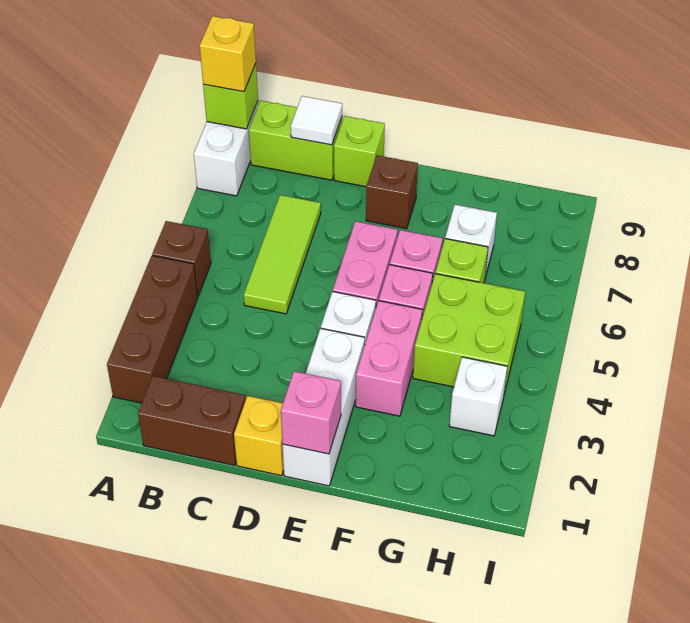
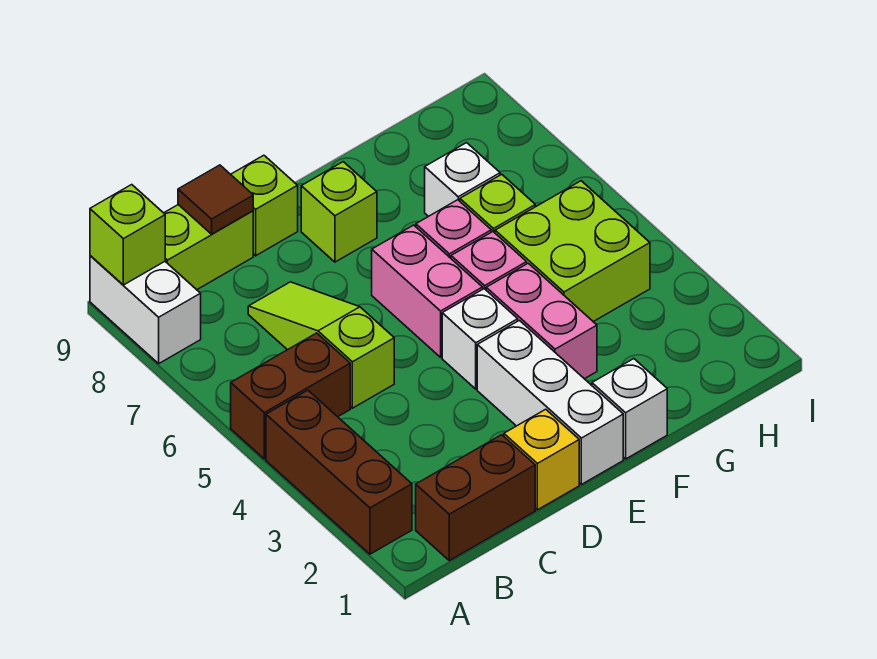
brown brick A5 level 1 -> brown brick A5:B5 level 1
yellow brick A9 level 3 -> none
lime tile C5:C7 level 1 -> lime slope C5:C7 level 1 top 5
white tile C9 level 2 -> brown tile C9 level 2
pink brick E1 level 2 -> none
brown brick E8 level 1 -> lime brick E8 level 1
white brick H3 level 1 -> white brick F1 level 1

